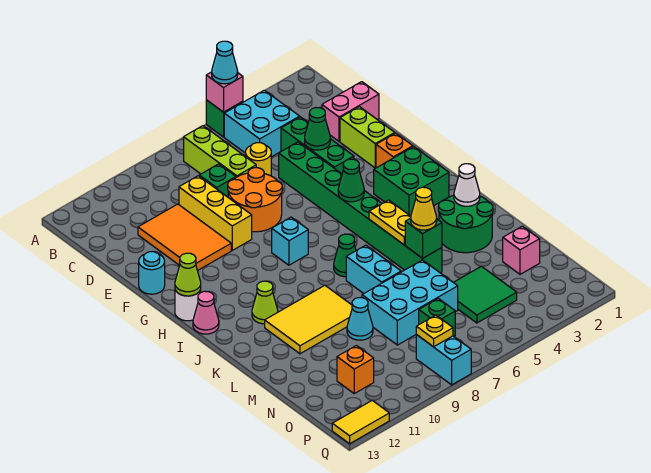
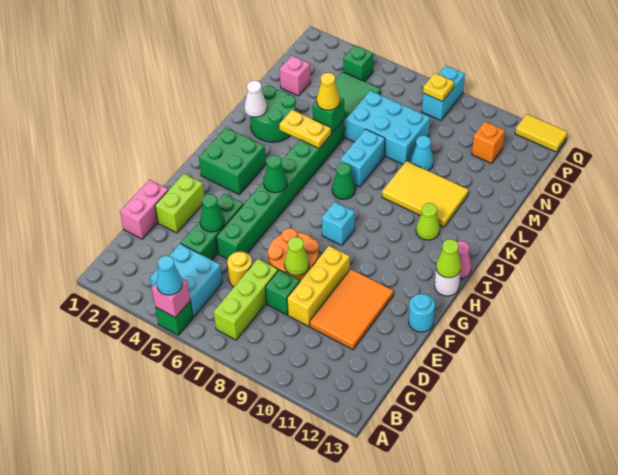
pink brick D1:D2 level 1 -> pink brick D1:E1 level 1
none -> lime cone E8 level 2
orange brick G2 level 1 -> none
yellow plate J5:K5 level 2 -> yellow plate K4:K5 level 2
green brick O7 level 1 -> green brick P4 level 1

